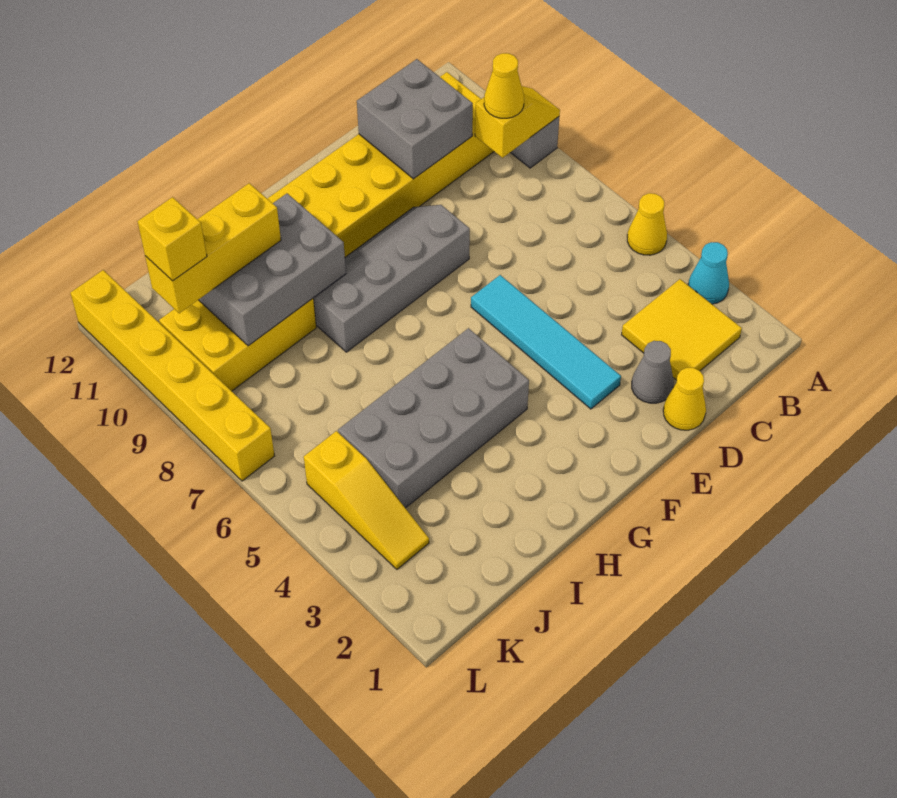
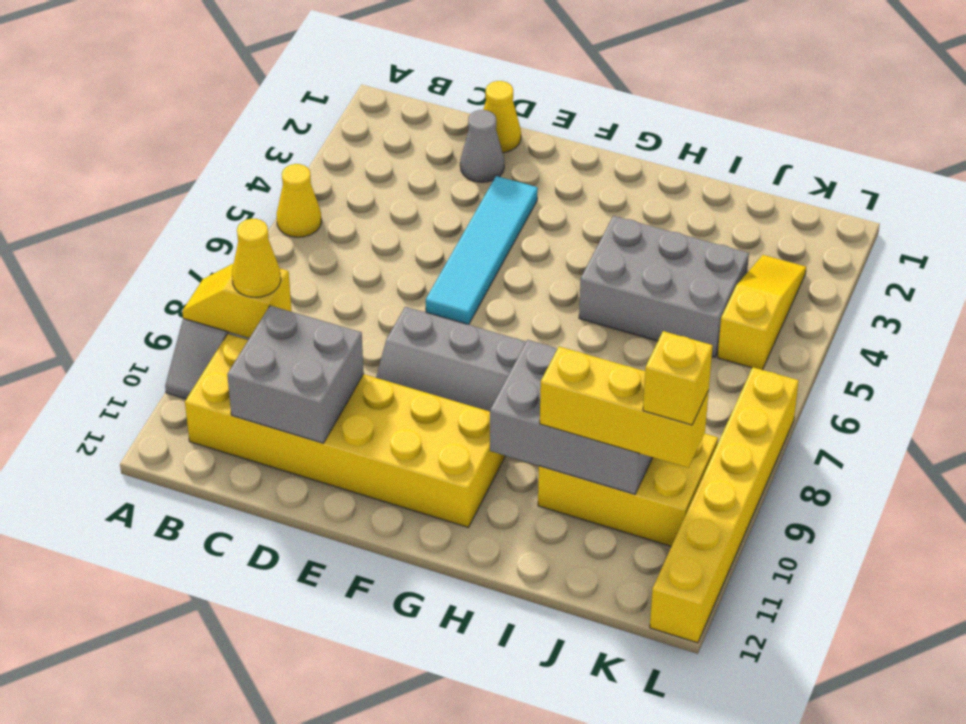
cyan cone A3 level 1 -> none
yellow tile B2:C3 level 1 -> none
grey brick G4:J5 level 1 -> grey brick H4:J5 level 1

